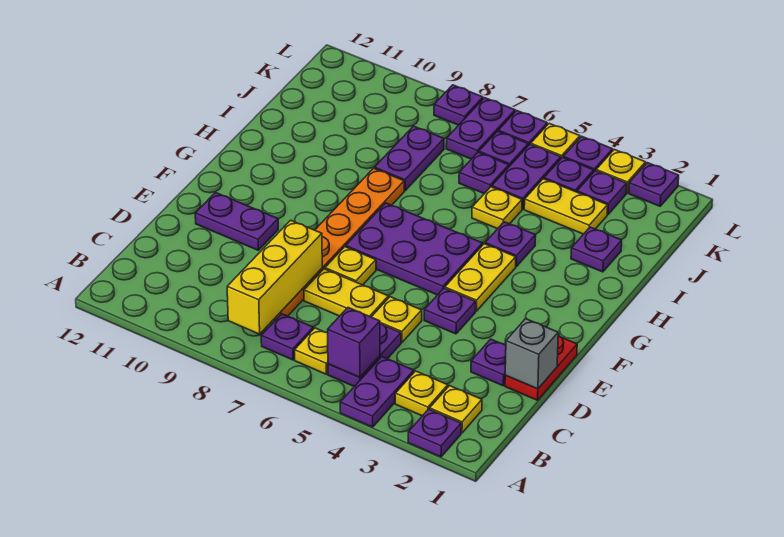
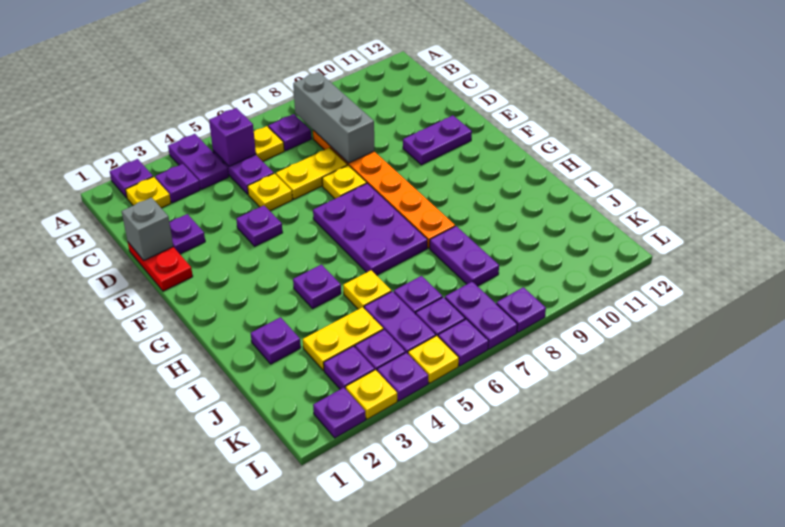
yellow plate B3 level 1 -> purple plate B3 level 1
yellow brick B8:D8 level 2 -> grey brick B8:D8 level 2
yellow plate F4:G4 level 1 -> none
purple plate F5:G7 level 1 -> purple plate F6:H7 level 1

